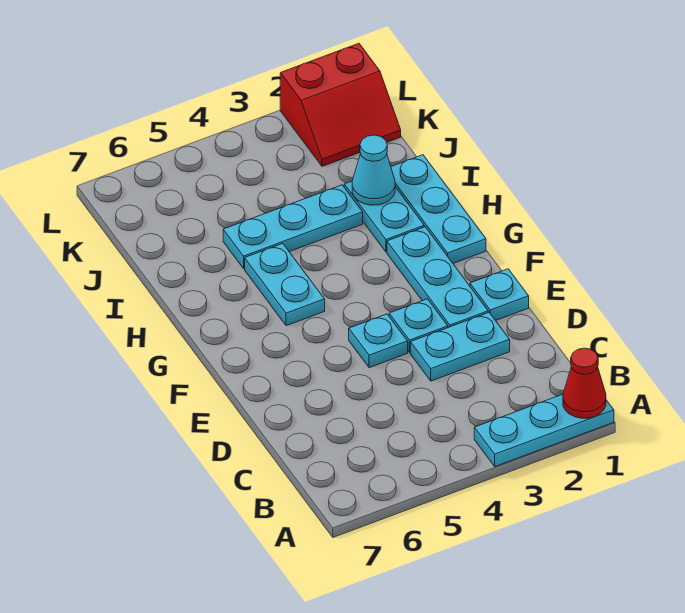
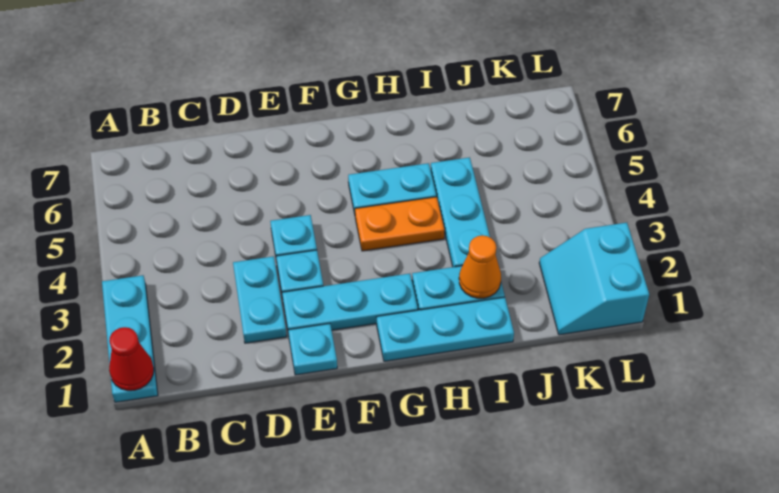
none -> orange plate G4:H4 level 1
cyan cone I2 level 2 -> orange cone I2 level 2
red slope K1:L2 level 1 top L -> cyan slope K1:L2 level 1 top L

